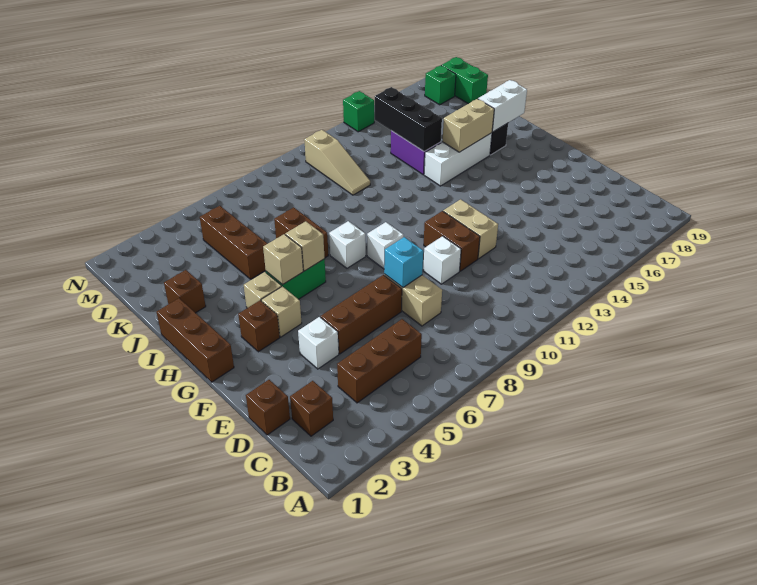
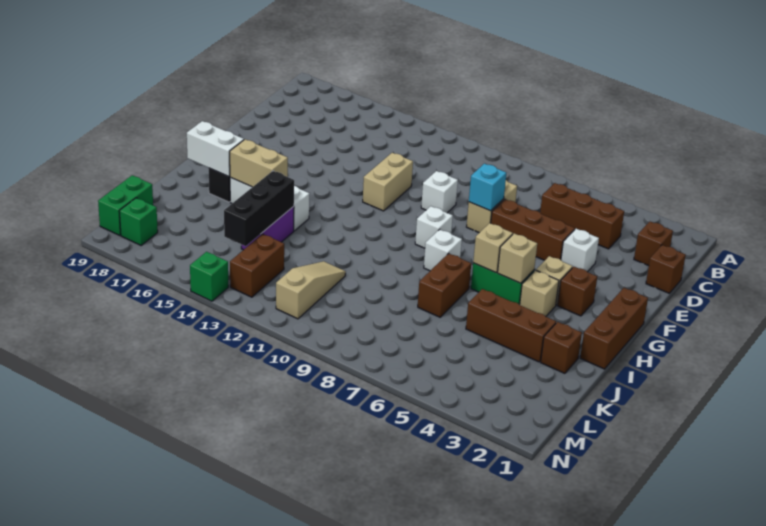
brown brick E11:F11 level 1 -> brown brick L13:M13 level 1
brown brick J5:L5 level 1 -> brown brick J3:J5 level 1

